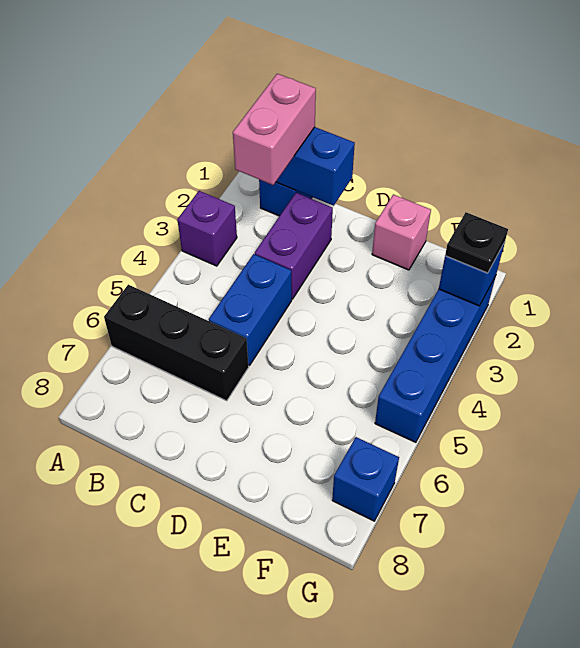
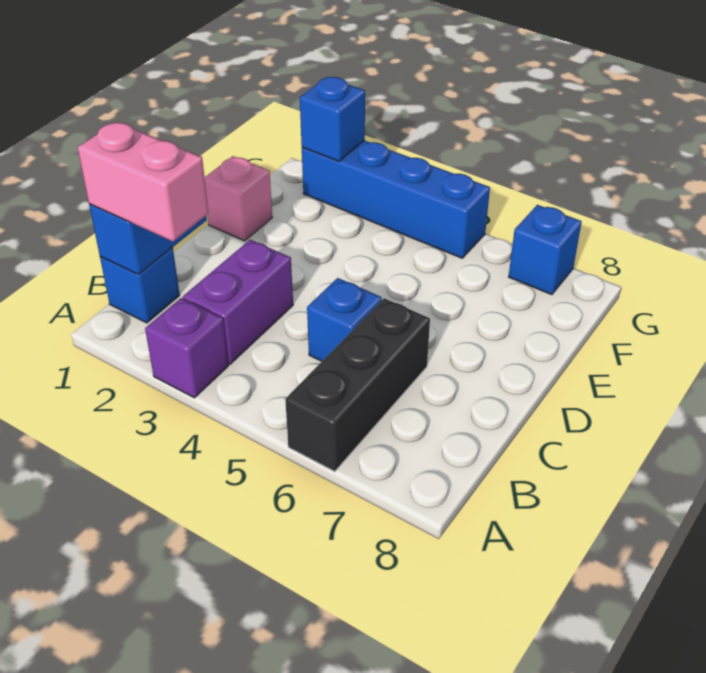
purple brick C2:C3 level 1 -> purple brick B3:C3 level 1
blue brick C4:C5 level 1 -> blue brick C5 level 1
black plate G2 level 3 -> none

